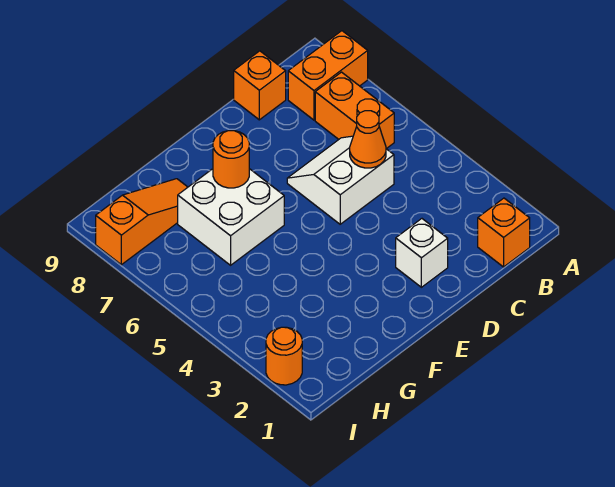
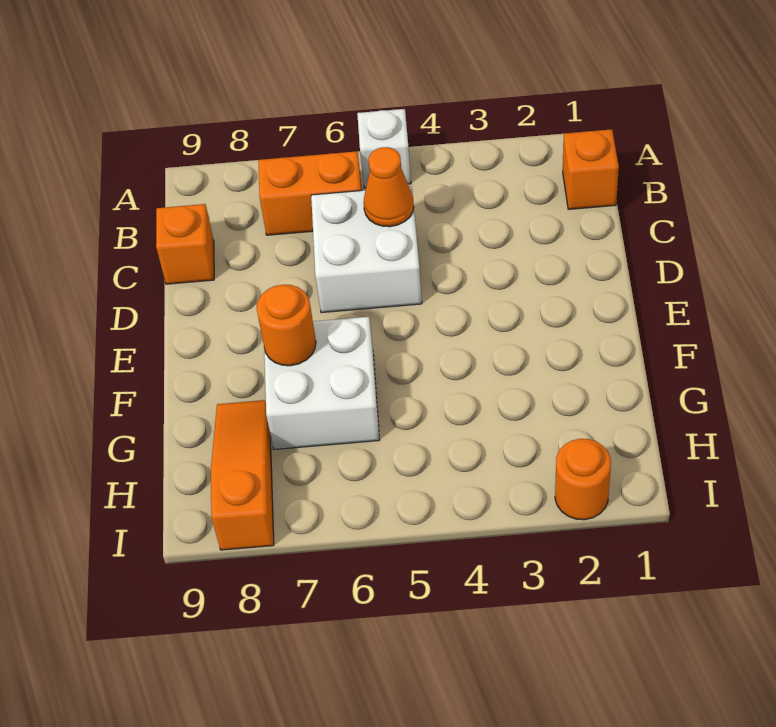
orange brick A8:B8 level 1 -> none
white slope C5:D6 level 1 top 5 -> white brick C5:D6 level 1
white brick D2 level 1 -> white brick A5 level 1

